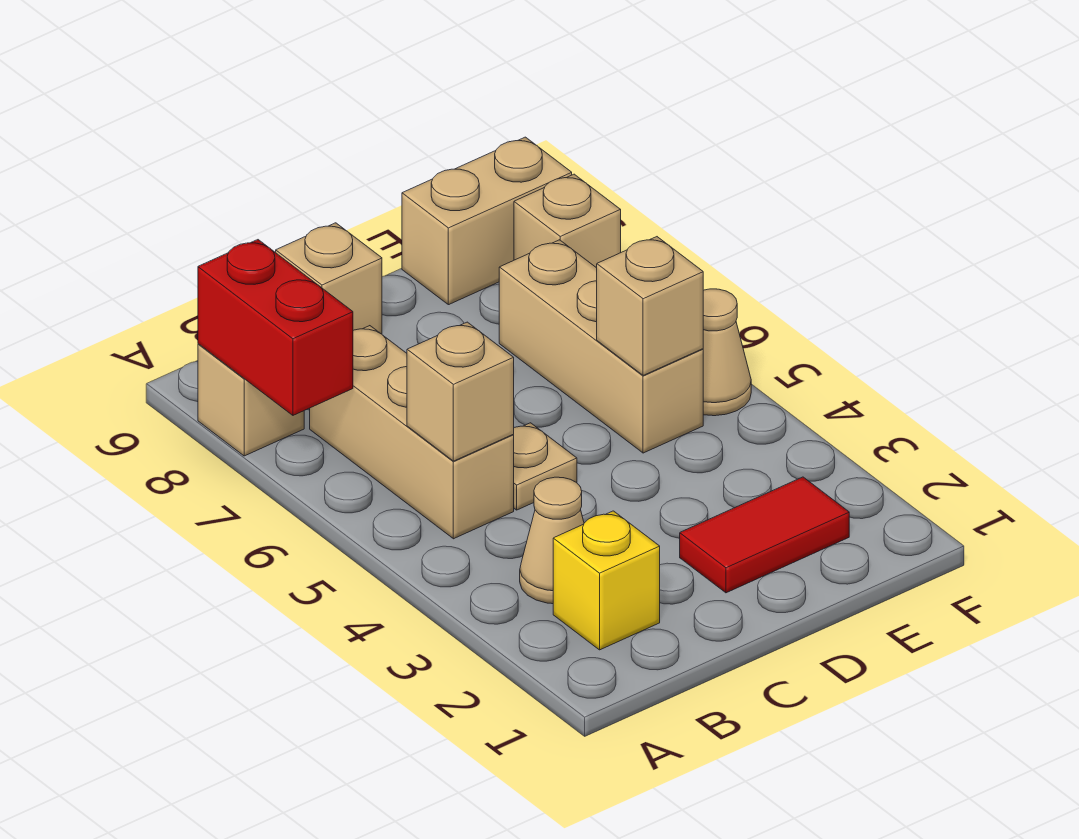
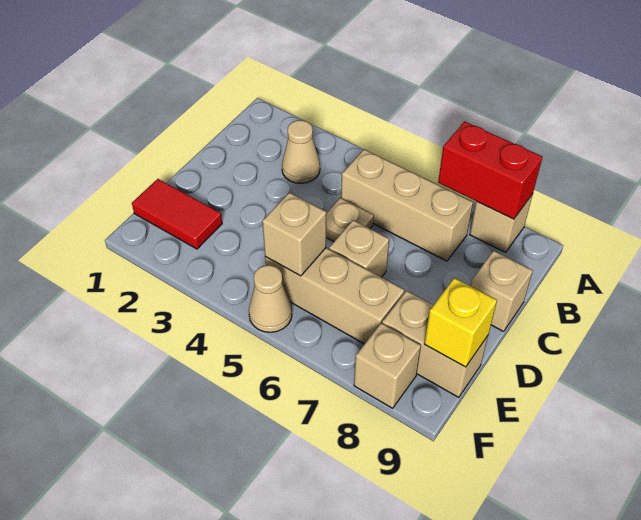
yellow brick B2 level 1 -> yellow brick E9 level 2
tan brick B5 level 2 -> tan brick D6 level 1
red tile D2:E2 level 1 -> red tile E1:E2 level 1
tan brick E9:F9 level 1 -> tan brick E8:E9 level 1

